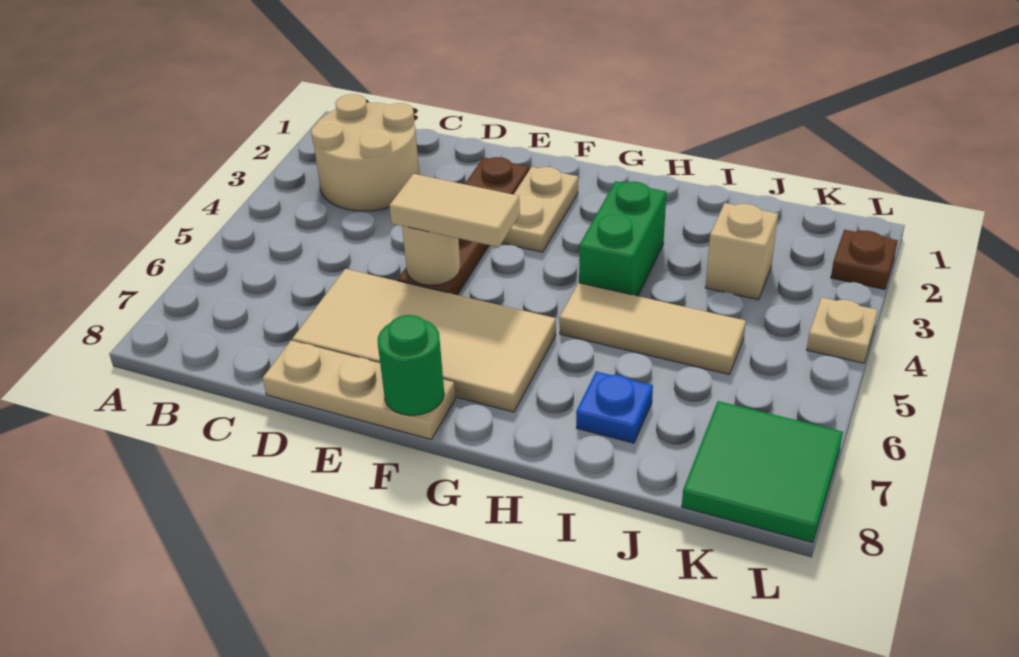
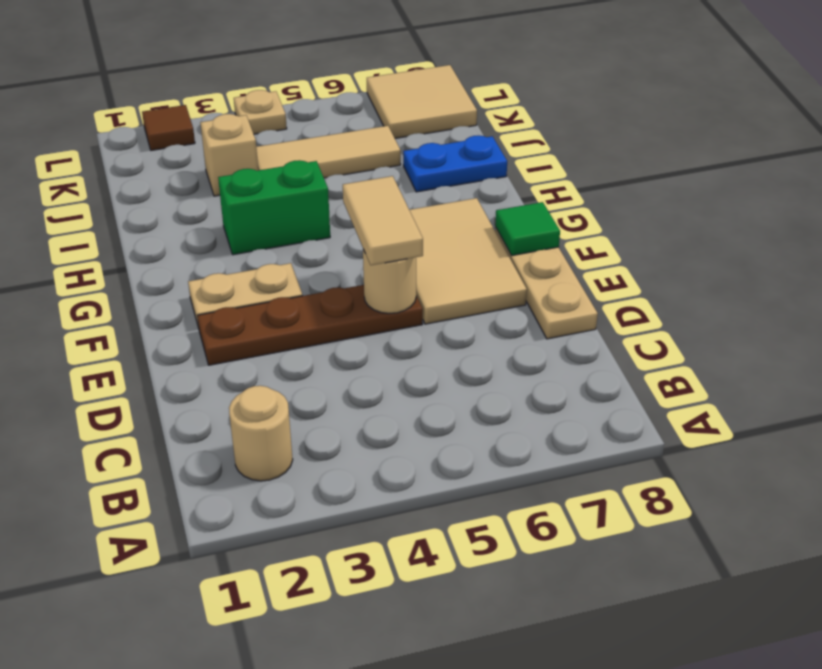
tan round brick B2:C3 level 1 -> tan round brick B2 level 1
tan tile D6:G7 level 1 -> tan tile E6:G7 level 1
green round brick F8 level 2 -> green tile F8 level 2
tan tile H5:J5 level 1 -> tan tile J4:J6 level 1
blue plate I7 level 1 -> blue plate I7:I8 level 1
green tile K7:L8 level 1 -> tan tile K7:L8 level 1
brown plate L2 level 1 -> brown tile L2 level 1

